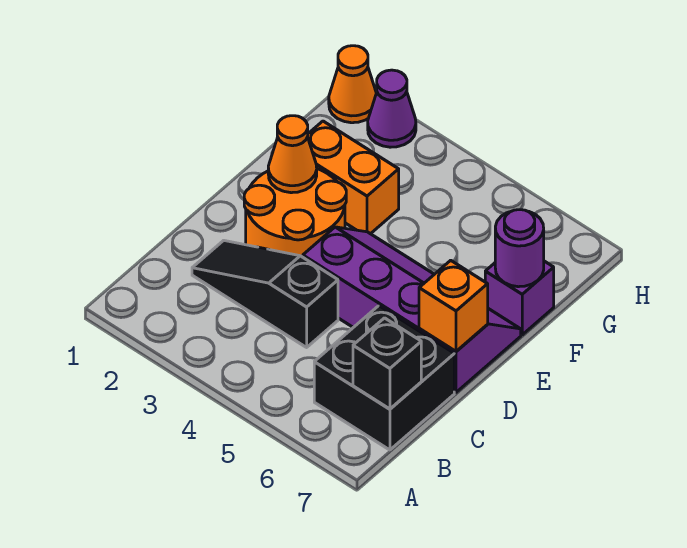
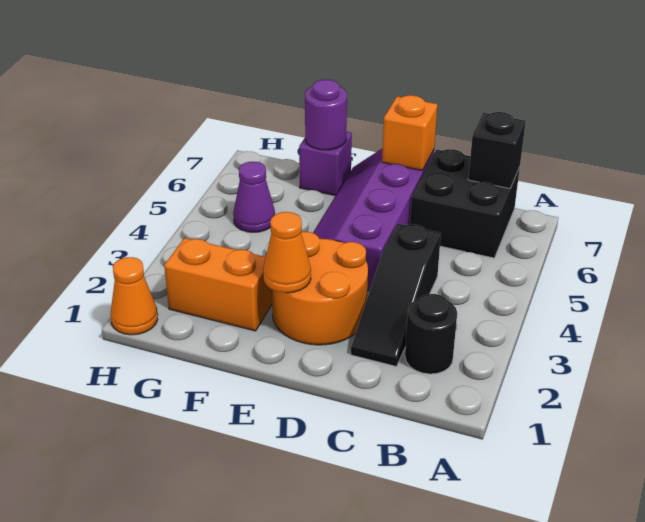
none -> black round brick B2 level 1
orange brick F2:F3 level 1 -> orange brick F2:G2 level 1
purple cone H2 level 1 -> purple cone G5 level 1

